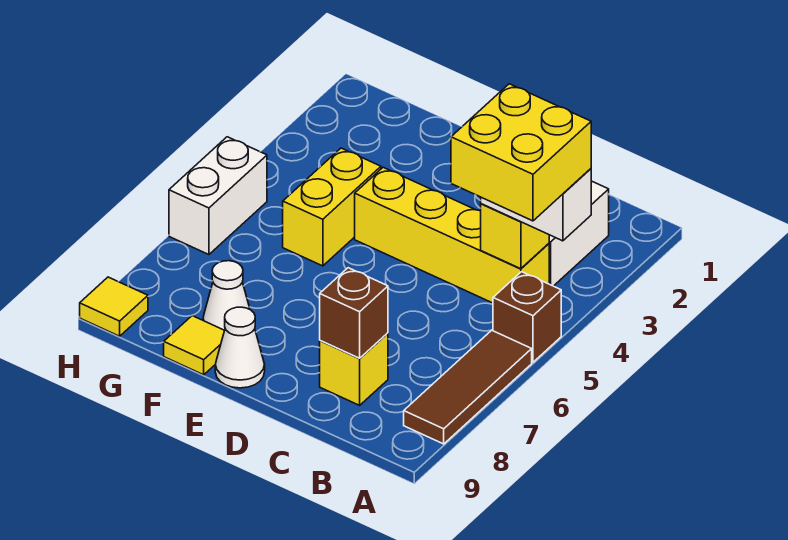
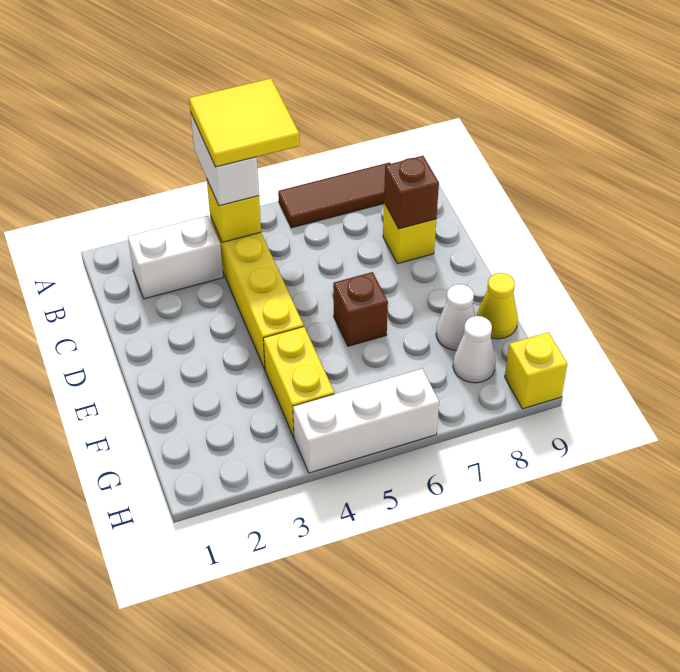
yellow brick A4:B5 level 4 -> yellow tile A4:B5 level 4
brown brick A5 level 1 -> brown brick E6 level 1
white cone E9 level 1 -> white cone G8 level 1
yellow brick F4:F5 level 1 -> yellow brick F4:G4 level 1
yellow tile F9 level 1 -> yellow cone F9 level 1
white brick H5:H6 level 1 -> white brick H4:H6 level 1
yellow tile H9 level 1 -> yellow brick H9 level 1

